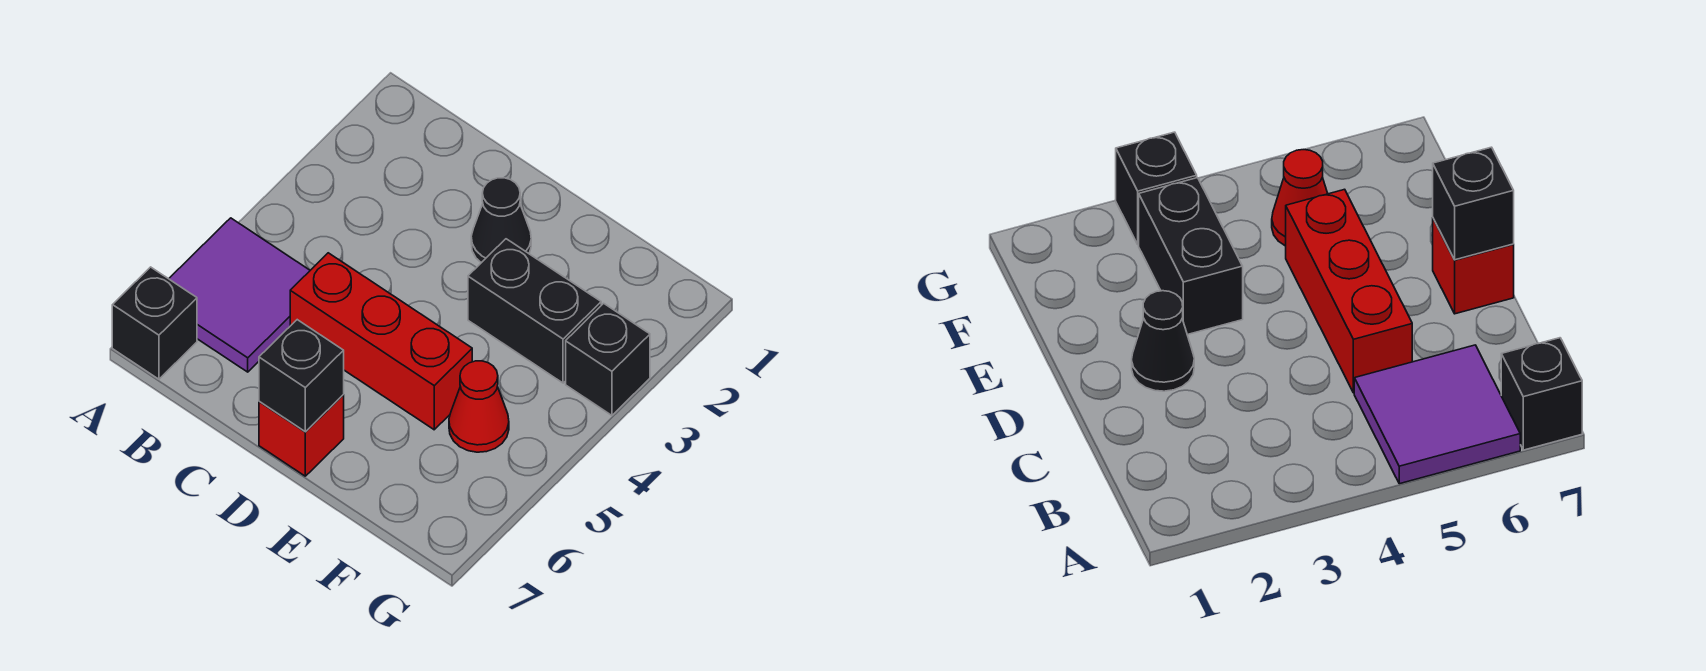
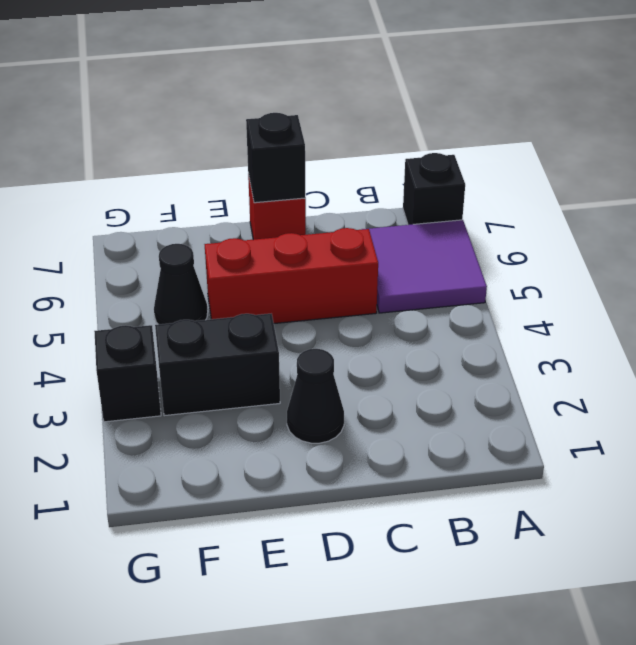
red cone F5 level 1 -> black cone F5 level 1

